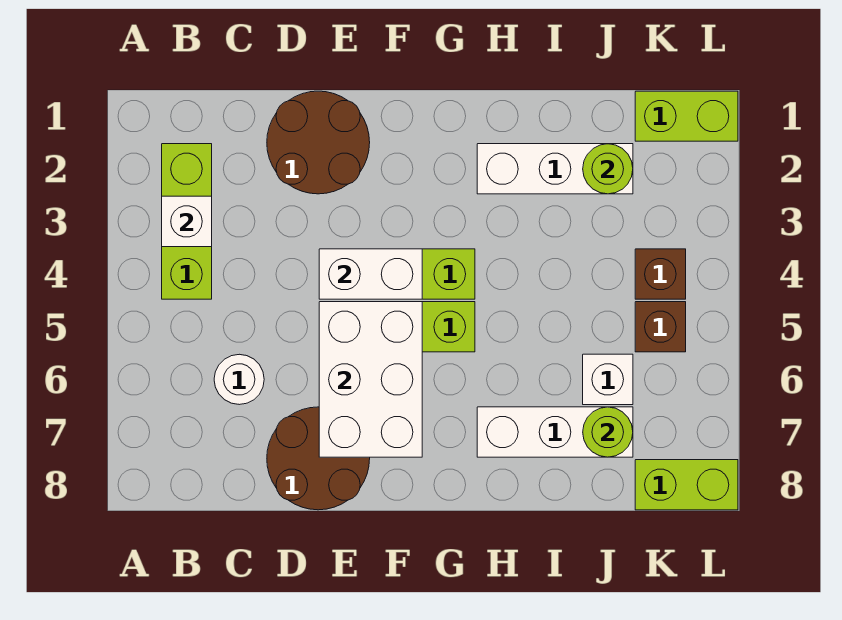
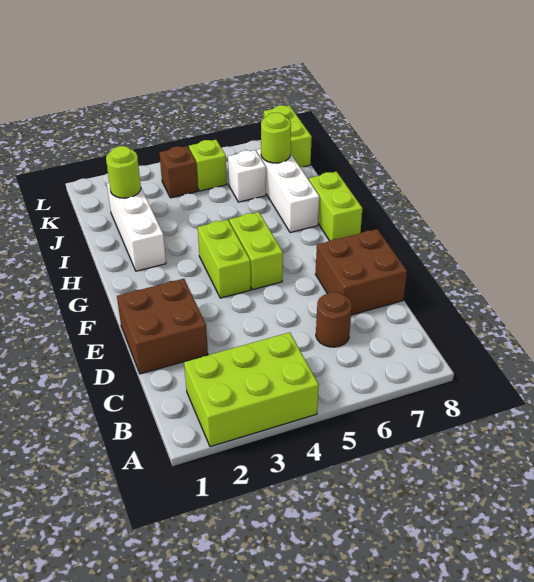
lime brick B2:B4 level 1 -> lime brick A2:B4 level 1
white brick B3 level 2 -> none
white round brick C6 level 1 -> brown round brick C6 level 1
brown round brick D1:E2 level 1 -> brown brick D1:E2 level 1
brown round brick D7:E8 level 1 -> brown brick D7:E8 level 1
white brick E4:F4 level 2 -> none
white brick E5:F7 level 2 -> none
lime brick K1:L1 level 1 -> lime brick G8:H8 level 1
brown brick K5 level 1 -> lime brick K5 level 1

